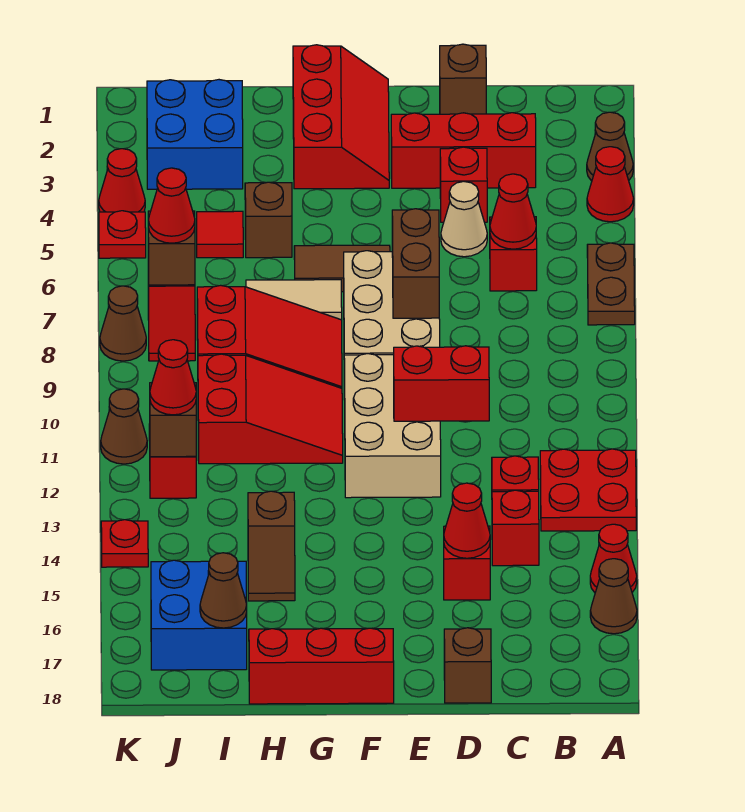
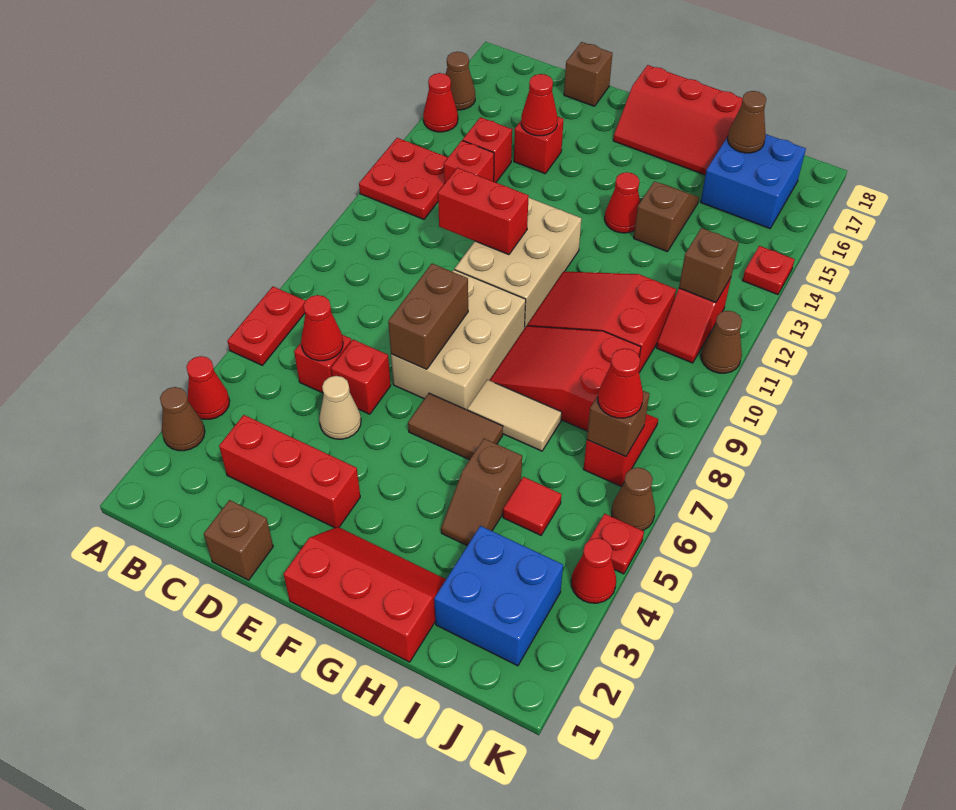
brown plate A6:A7 level 1 -> red plate A6:A7 level 1
red brick D4 level 1 -> red brick D6 level 1
red slope F1:G3 level 1 top G -> red slope F1:H2 level 1 top 1
red cone J12 level 3 -> red cone G14 level 1
brown cone K8 level 1 -> brown cone K6 level 1

